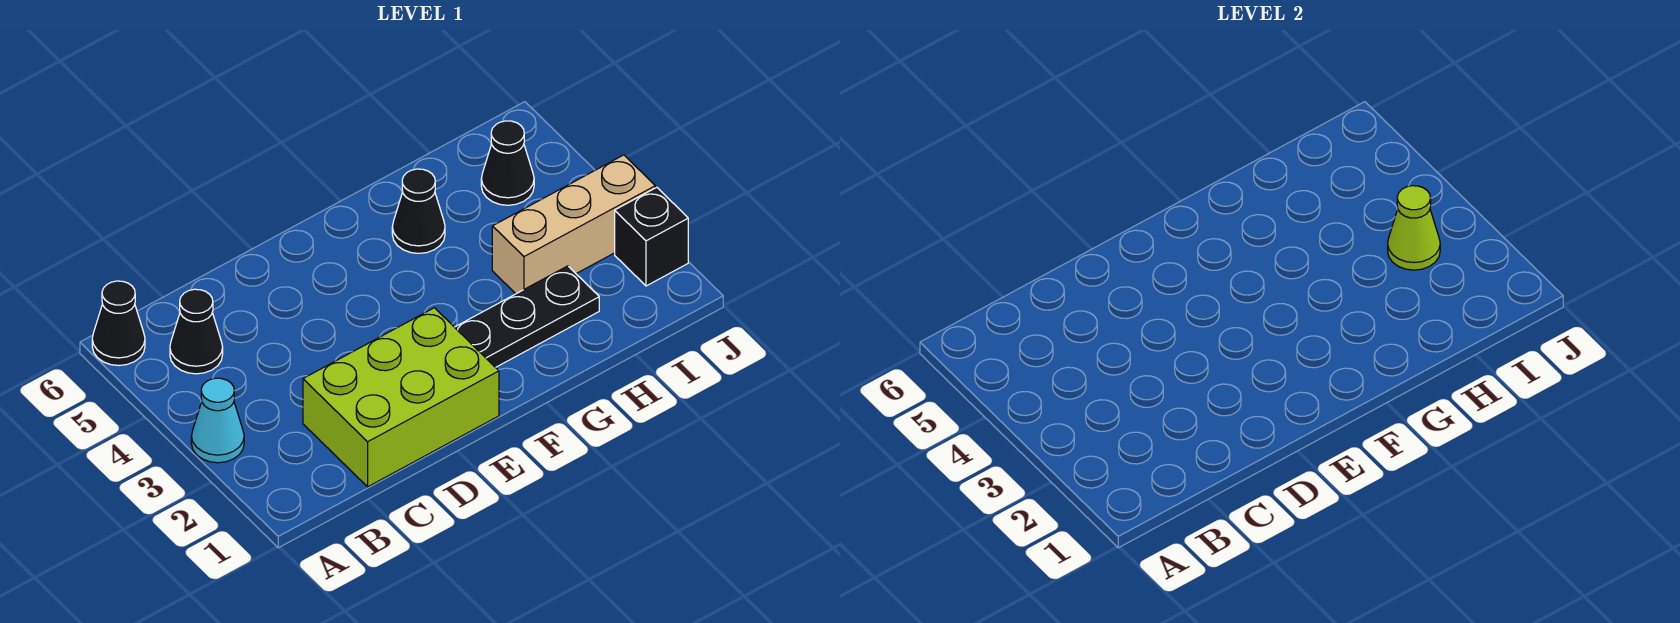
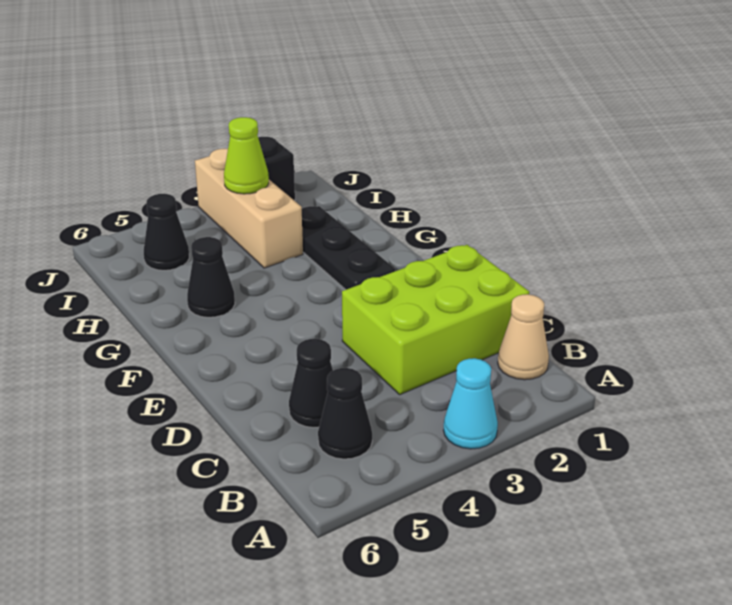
black cone A6 level 1 -> black cone C5 level 1
none -> tan cone B1 level 1
lime brick C1:E2 level 1 -> lime brick C1:D3 level 1

